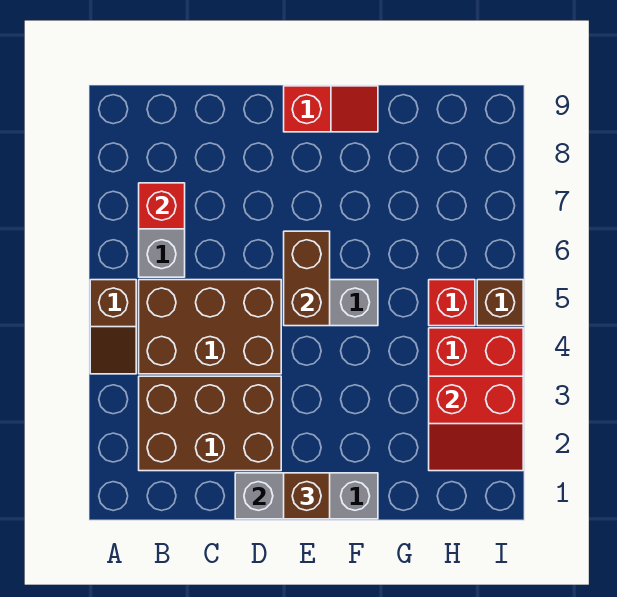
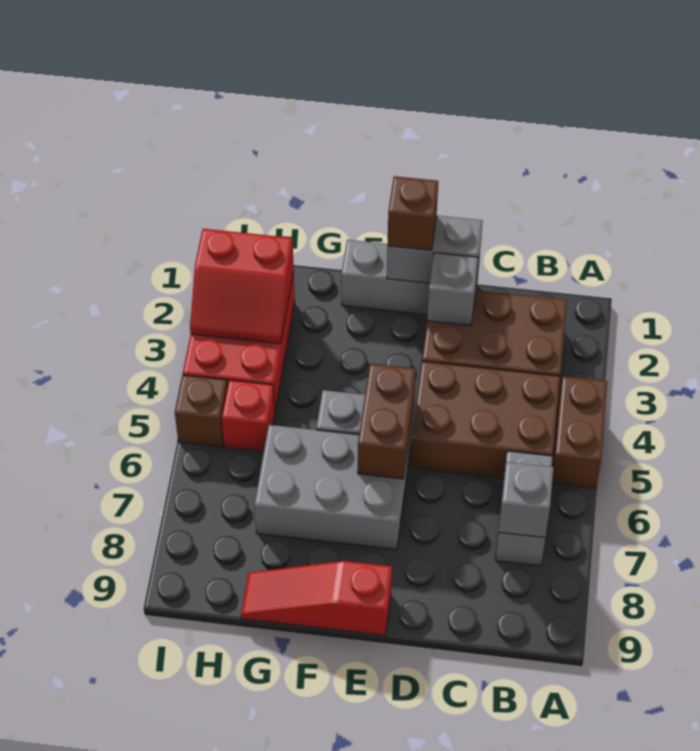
brown slope A4:A5 level 1 top 5 -> brown brick A4:A5 level 1
red brick B7 level 2 -> grey brick B7 level 2
none -> grey brick D2 level 2
none -> grey brick E6:G7 level 1
red slope E9:F9 level 1 top E -> red slope E9:G9 level 1 top E
red slope H2:I3 level 2 top 3 -> red slope H2:I3 level 2 top 2

